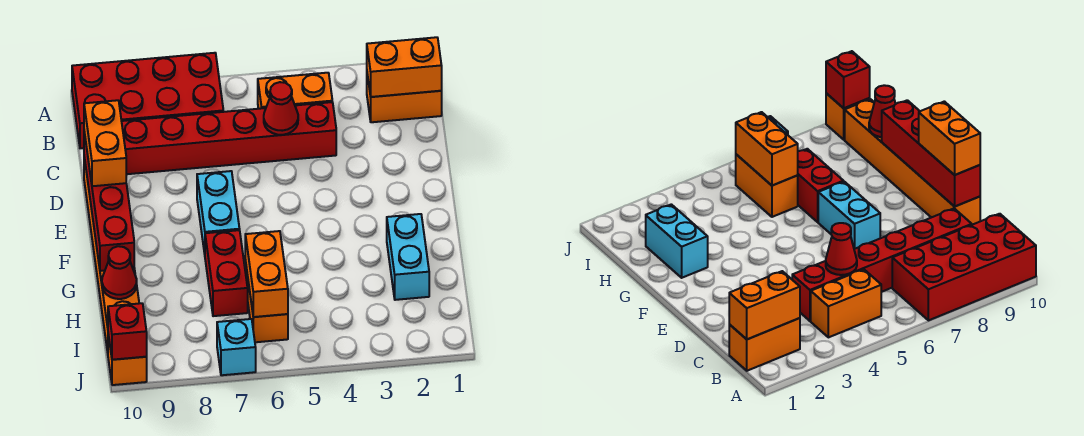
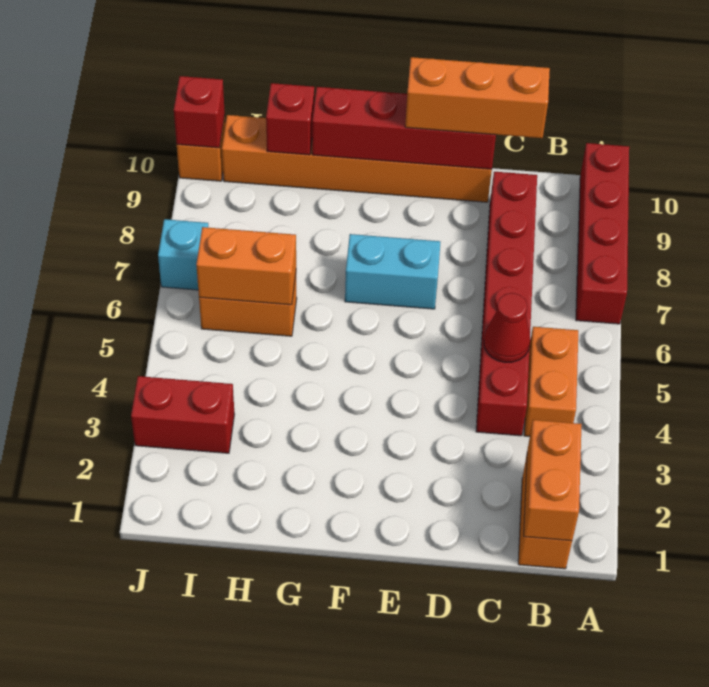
red brick A7:B10 level 1 -> red brick A7:A10 level 1
orange brick D10:E10 level 3 -> orange brick C10:E10 level 3
cyan brick G2:H2 level 1 -> none
red brick G7:H7 level 1 -> red brick I3:J3 level 1
red cone H10 level 2 -> red brick H10 level 2

